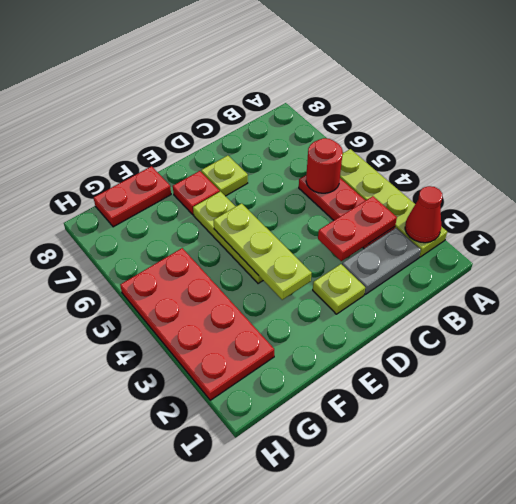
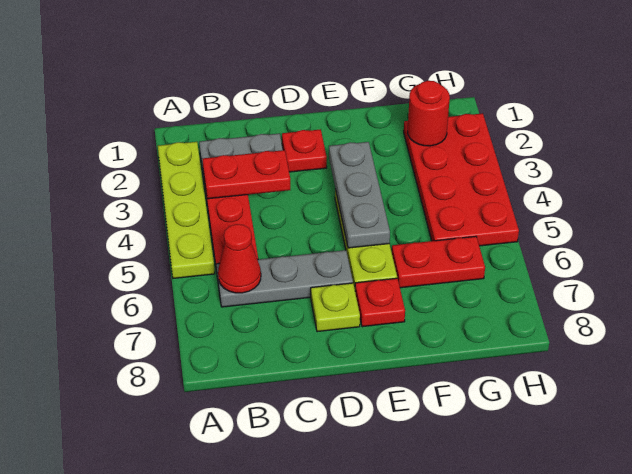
red cone A2 level 2 -> red cone B6 level 2
red round brick B5 level 2 -> red round brick G2 level 2
none -> grey plate B6:D6 level 1
lime plate D2 level 1 -> red plate D2 level 1
lime plate E3:E5 level 2 -> grey plate E3:E5 level 2
red plate F8:G8 level 1 -> red plate F6:G6 level 1

